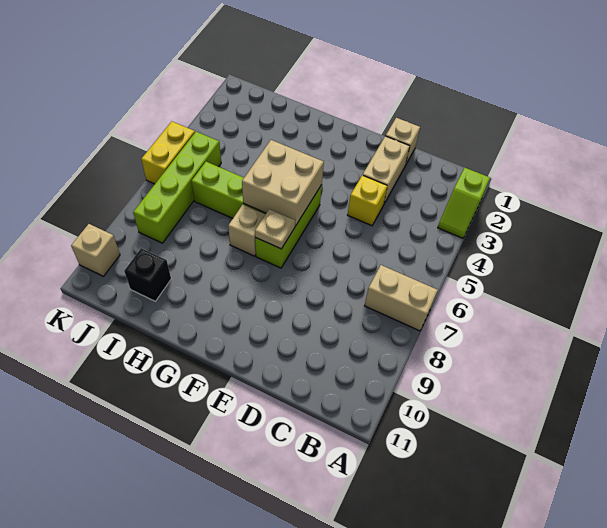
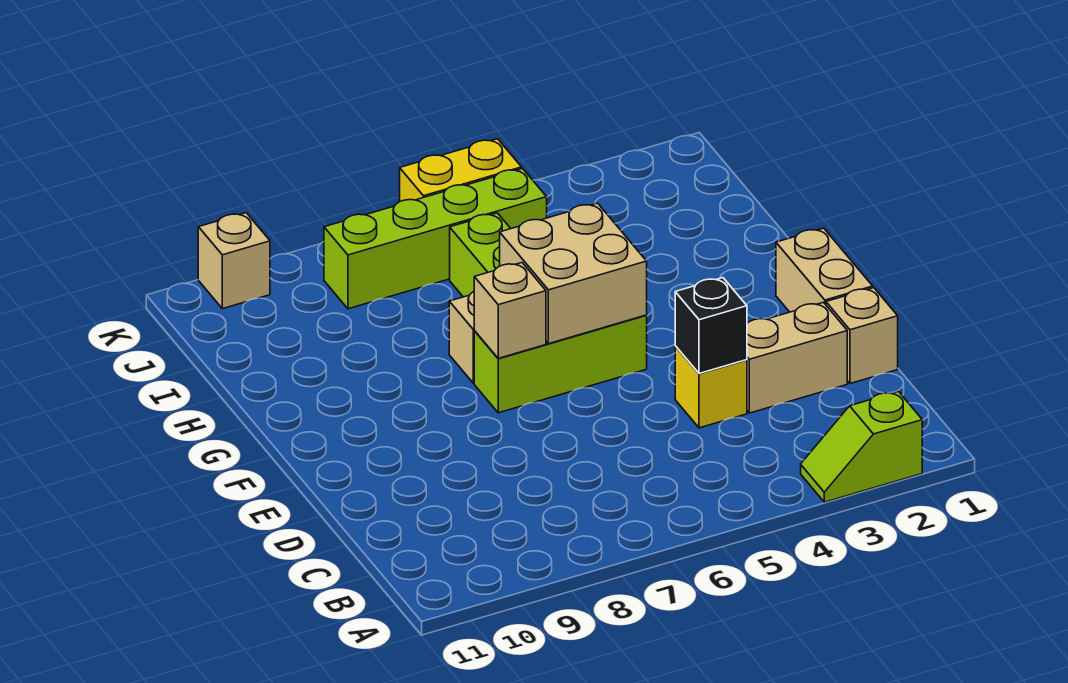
tan brick A7:B7 level 1 -> tan brick E1:F1 level 1
tan plate F7 level 2 -> tan brick F7 level 2
black brick I10 level 1 -> black brick D4 level 2

